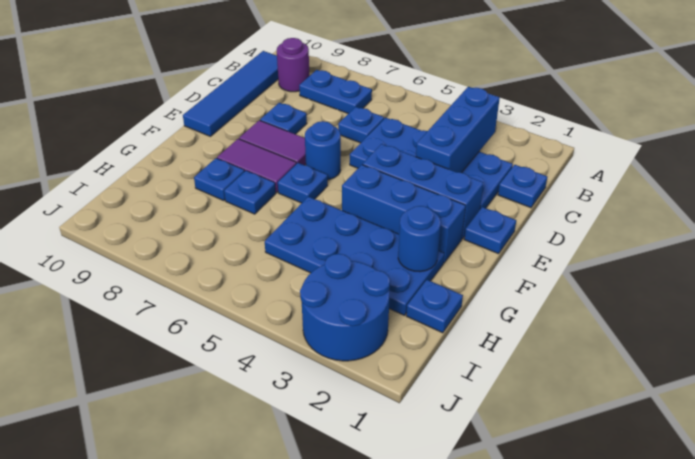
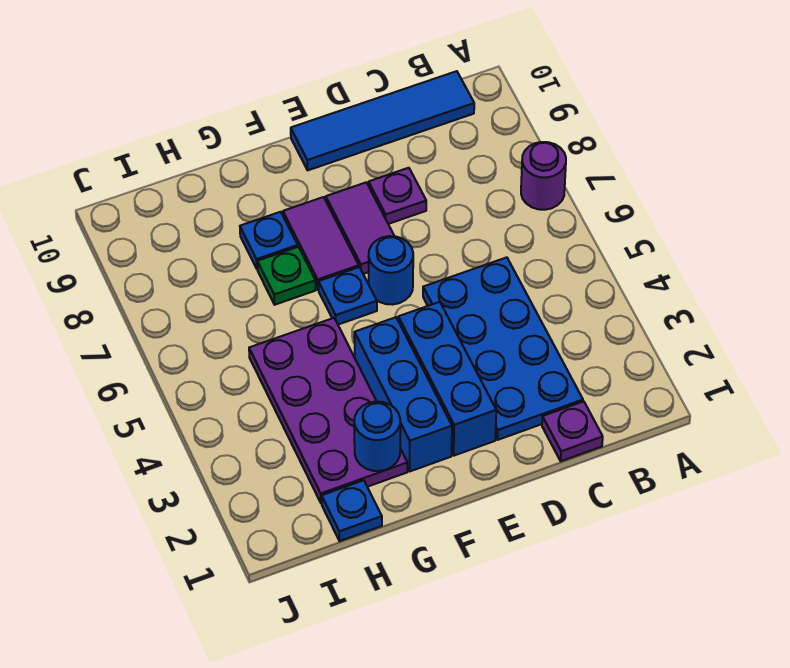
blue brick B3:D3 level 2 -> none
blue plate B7:B8 level 1 -> none
purple round brick B9 level 1 -> purple round brick A7 level 1
blue plate C1 level 1 -> purple plate C1 level 1
blue plate C6 level 1 -> none
blue plate D8 level 1 -> purple plate D8 level 1
blue plate E1 level 1 -> none
blue plate G2:H5 level 1 -> purple plate G2:H5 level 1
blue plate G7 level 1 -> green plate G7 level 1
blue round brick I2:J3 level 1 -> none

